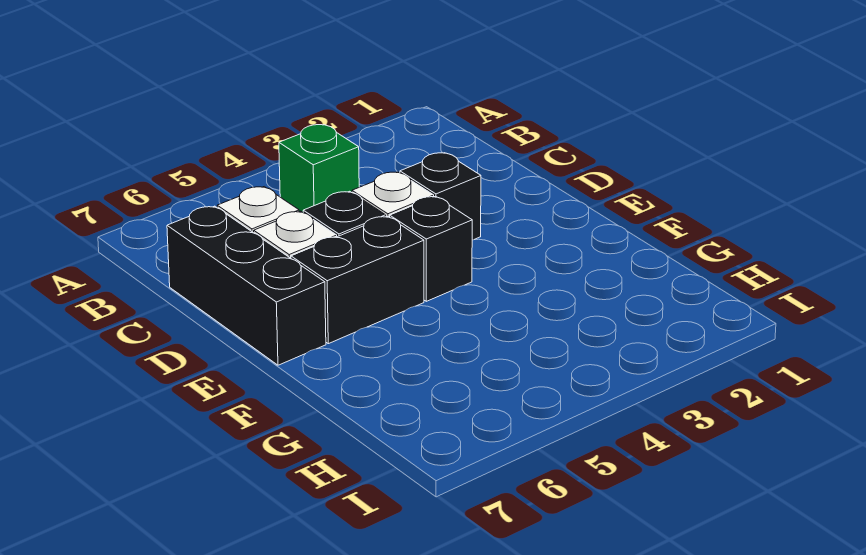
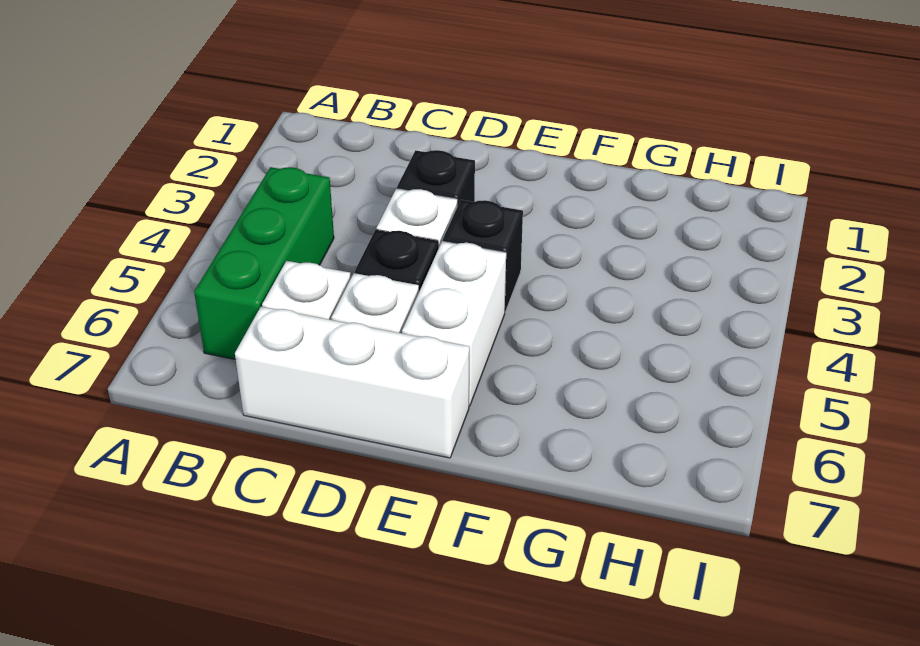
green brick B4 level 1 -> green brick B4:B6 level 1
black brick C7:E7 level 1 -> white brick C7:E7 level 1
black brick E5:E6 level 1 -> white brick E5:E6 level 1

